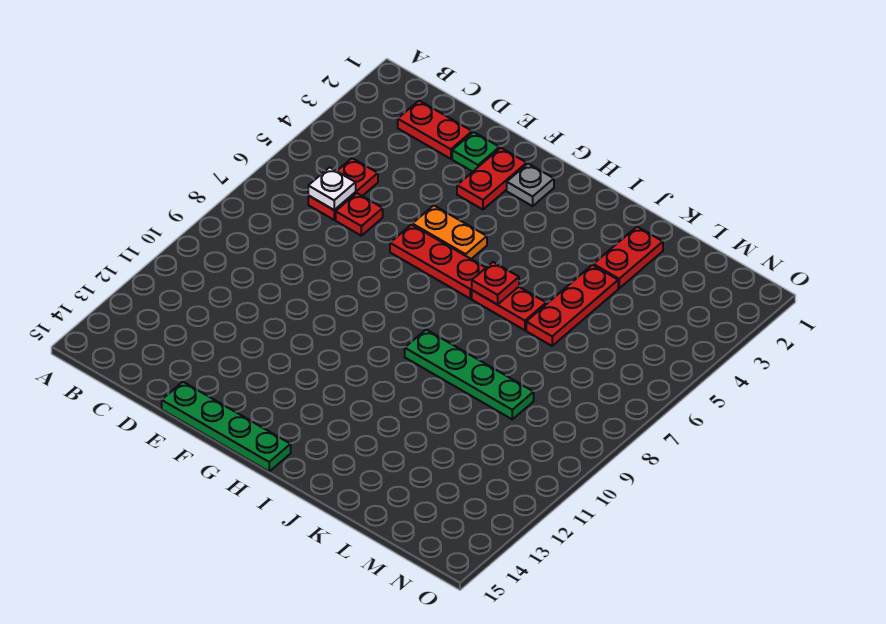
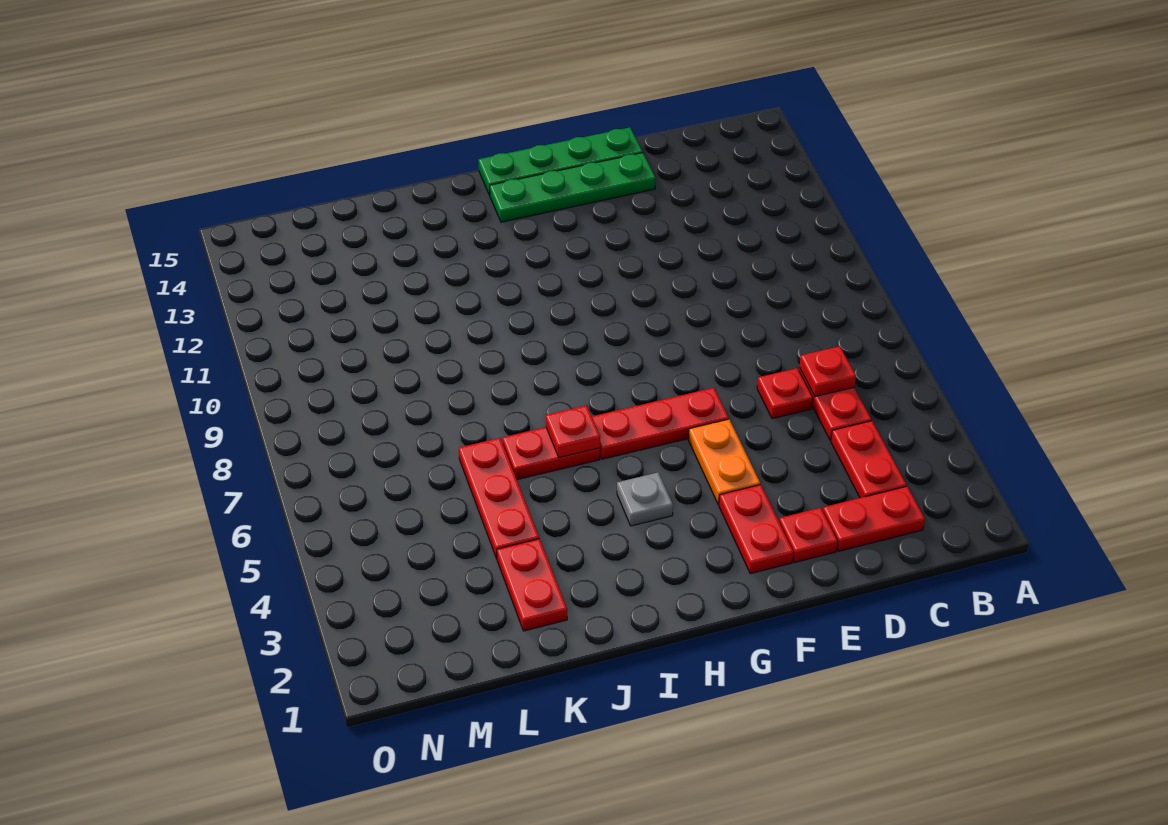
none -> red plate C3:C4 level 1
white plate C6 level 2 -> red plate C6 level 2
green plate E2 level 1 -> red plate E2 level 1
orange plate F5:G5 level 1 -> orange plate F4:F5 level 1
grey plate G2 level 1 -> grey plate H4 level 1
green plate I9:L9 level 1 -> green plate E14:H14 level 1

